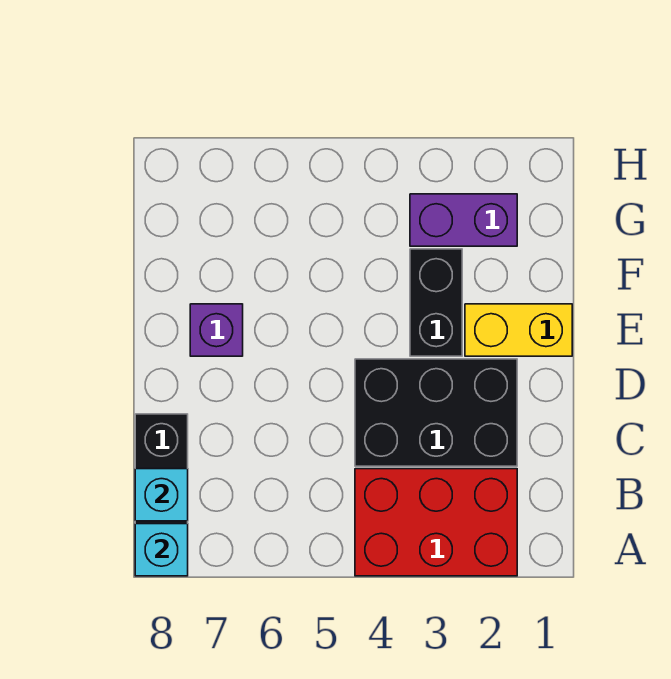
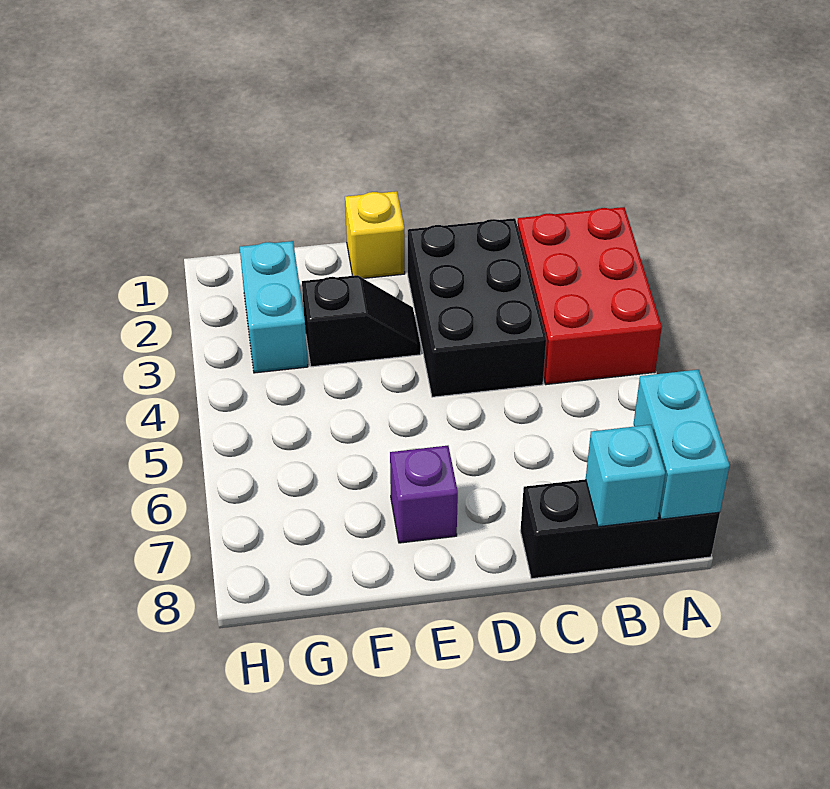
cyan brick A8 level 2 -> cyan brick A7:A8 level 2
yellow brick E1:E2 level 1 -> yellow brick E1 level 1
black brick E3:F3 level 1 -> black slope E3:F3 level 1 top F
purple brick G2:G3 level 1 -> cyan brick G2:G3 level 1

